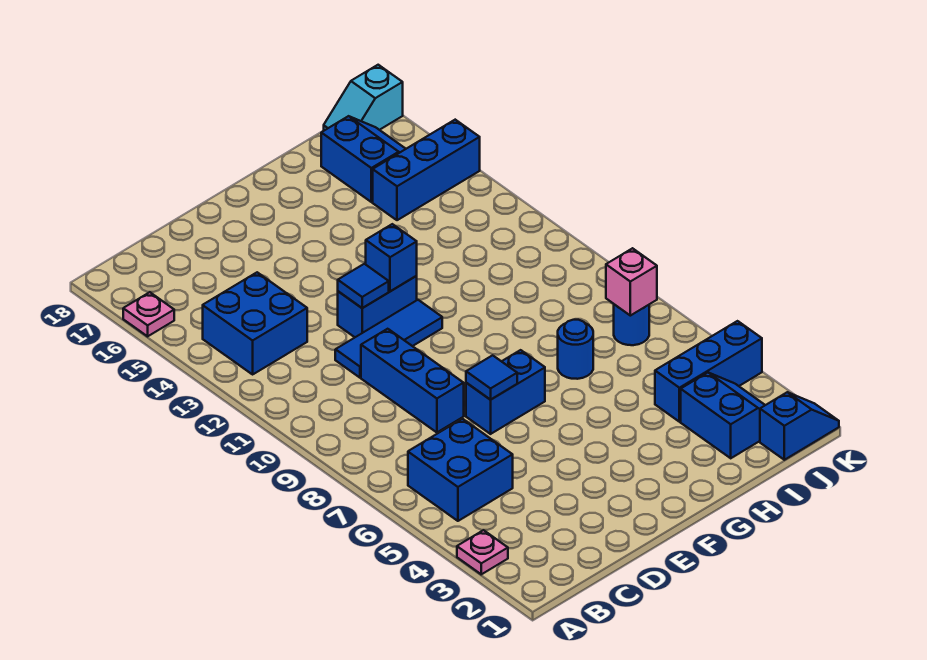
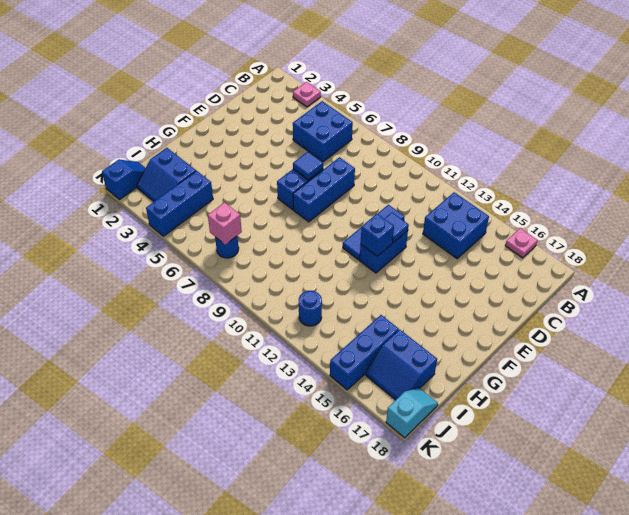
blue brick D8:D10 level 1 -> blue brick D8:F8 level 1
blue round brick H7 level 1 -> blue round brick J12 level 1
blue slope J1:K1 level 1 top J -> blue slope J1:K1 level 1 top K

